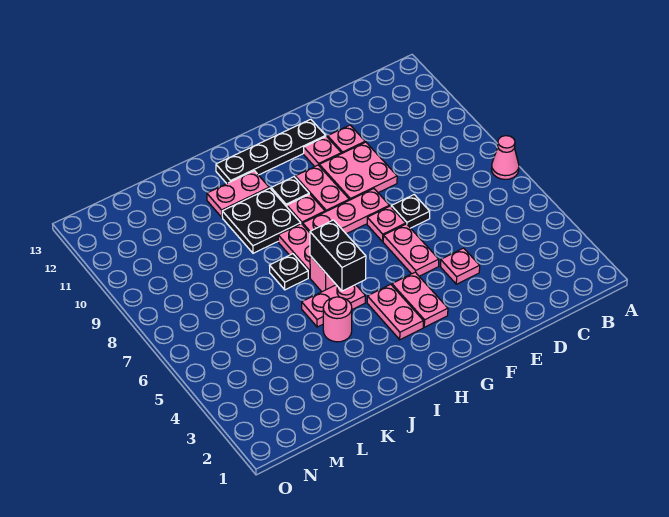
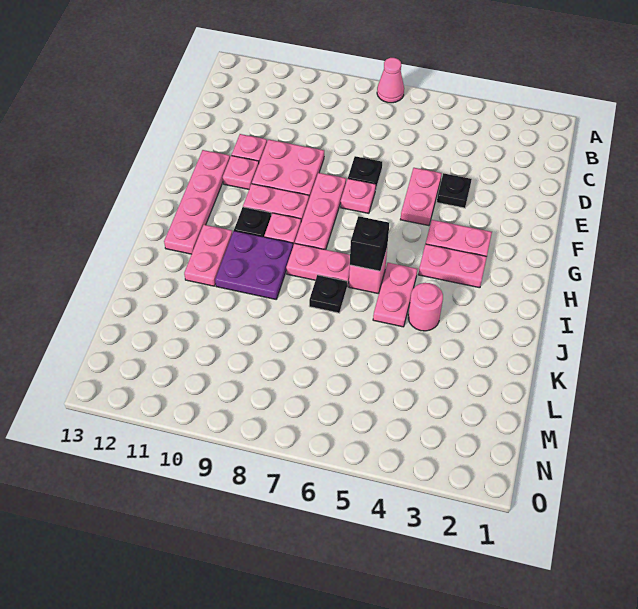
pink plate E4 level 1 -> black plate E4 level 1
pink plate F5:F6 level 1 -> pink plate E5:F5 level 1
black plate F12:I12 level 1 -> pink plate F12:I12 level 1
black brick I5:I6 level 2 -> black brick I6 level 2
black plate I9:J10 level 1 -> purple plate I9:J10 level 1

